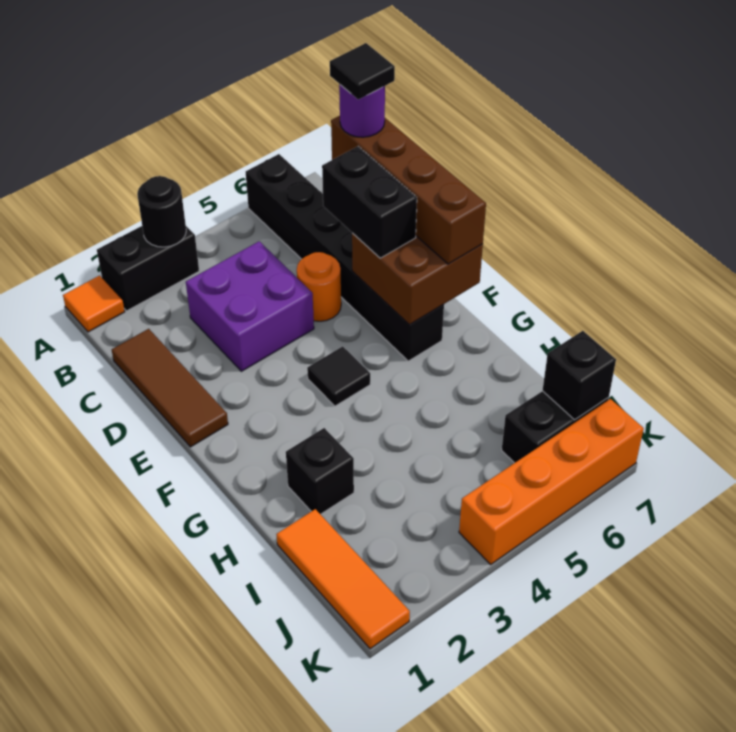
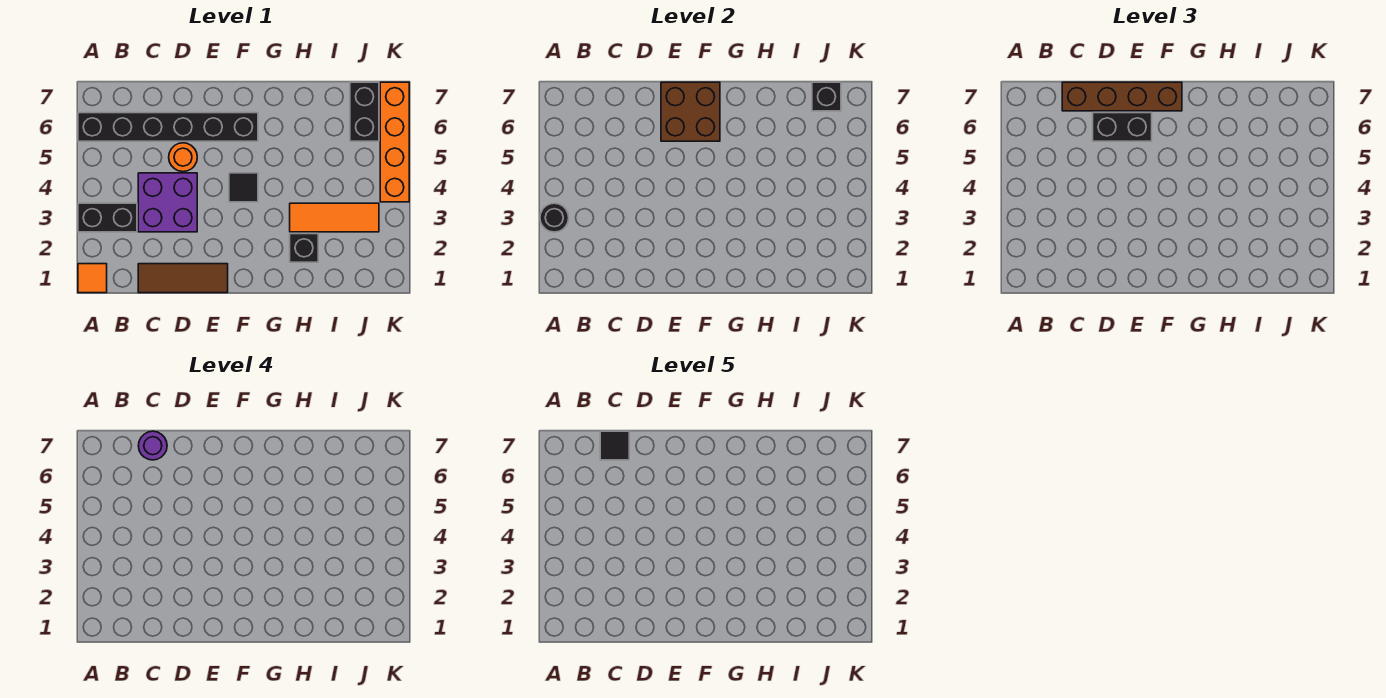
black brick A2:A3 level 1 -> black brick A3:B3 level 1
orange tile I1:K1 level 1 -> orange tile H3:J3 level 1

